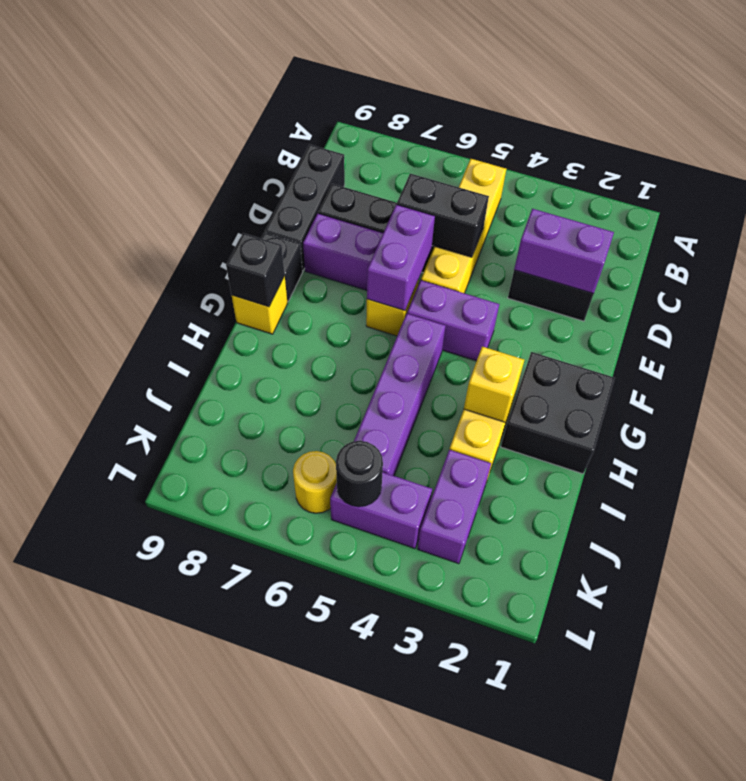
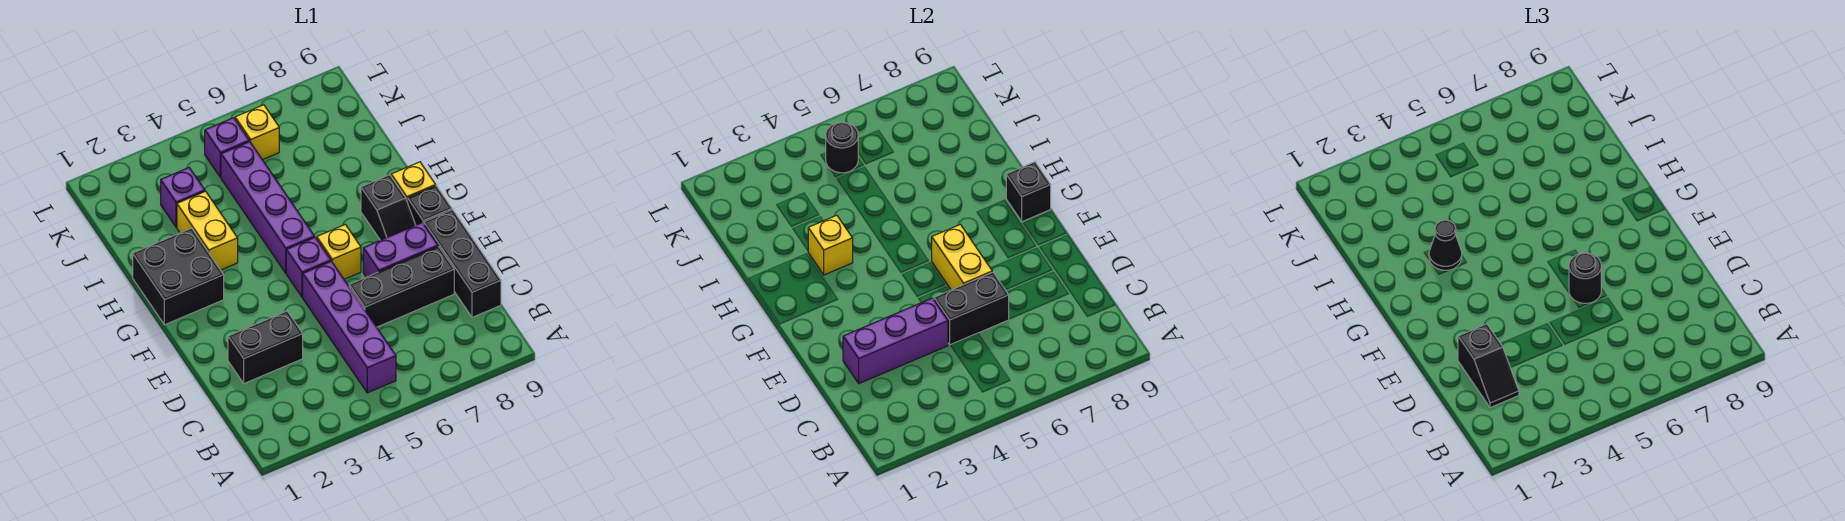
yellow brick B5:E5 level 1 -> purple brick B5:E5 level 1
none -> black slope C2:D2 level 3 top D
purple brick D2:D3 level 2 -> purple brick D2:D4 level 2
purple brick E6:F6 level 2 -> yellow brick E6:F6 level 2
none -> black round brick E6 level 3
purple brick F4:F5 level 1 -> purple brick F5 level 1
none -> black slope F8:G8 level 1 top G
none -> black cone H3 level 3
purple brick J3:K3 level 1 -> purple brick J3 level 1
purple brick K4:K5 level 1 -> purple brick K5 level 1
yellow round brick K6 level 1 -> yellow brick K6 level 1

